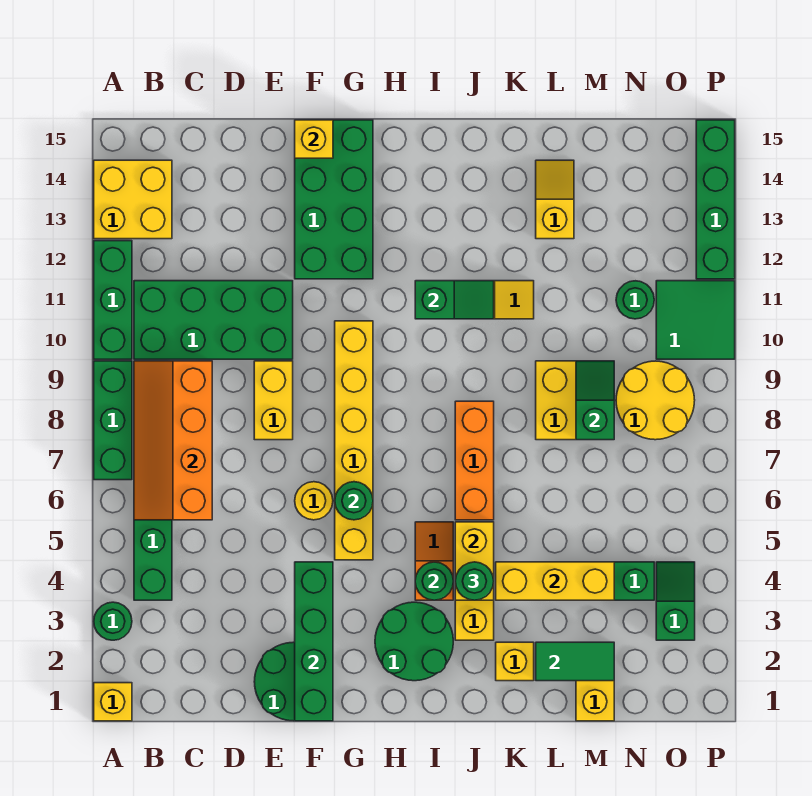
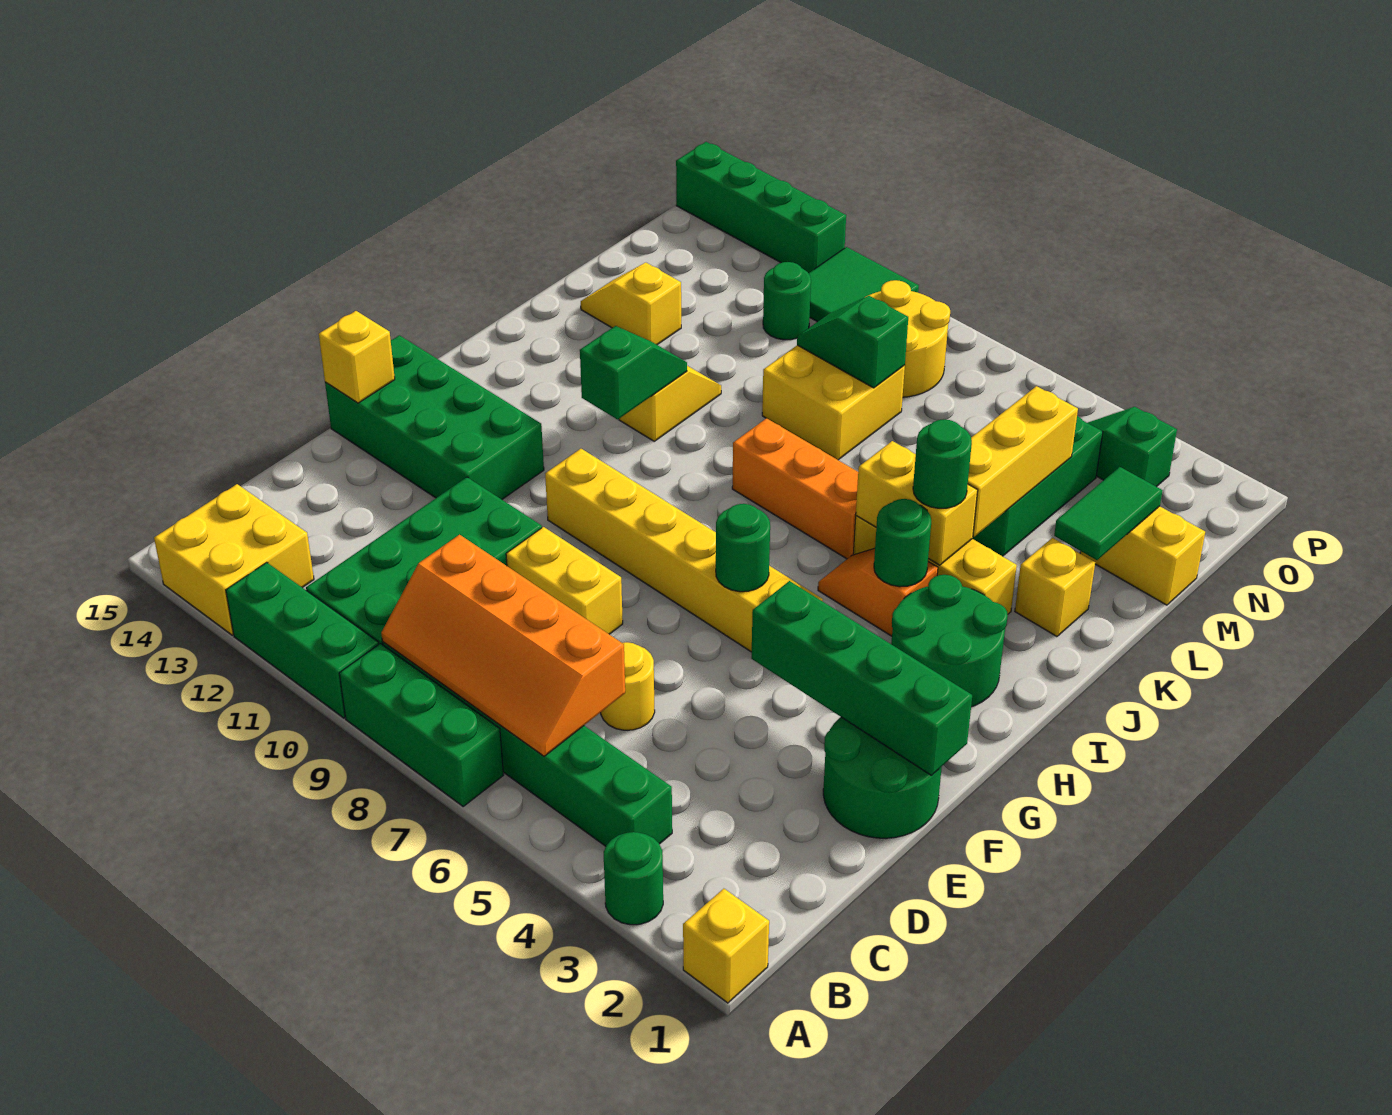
yellow round brick F6 level 1 -> yellow round brick D6 level 1

